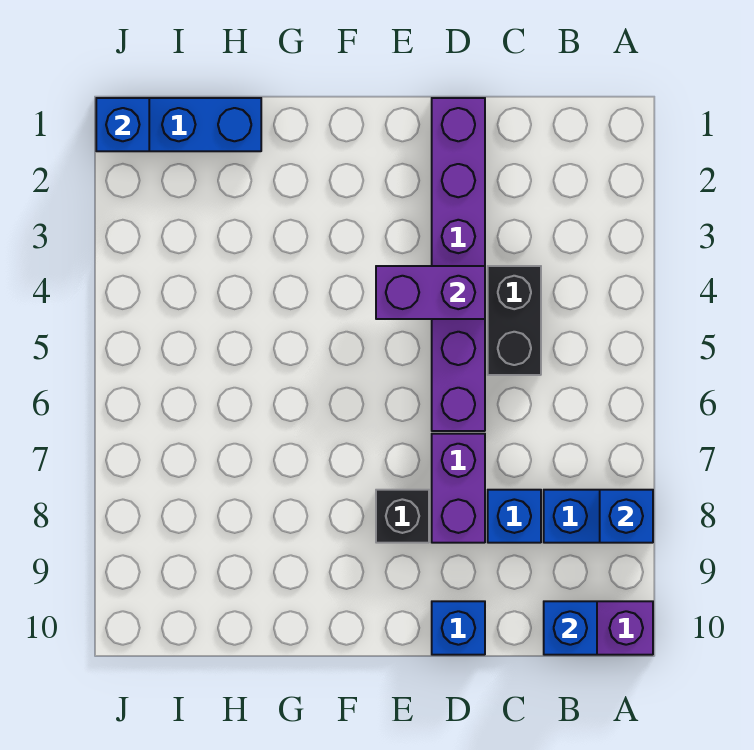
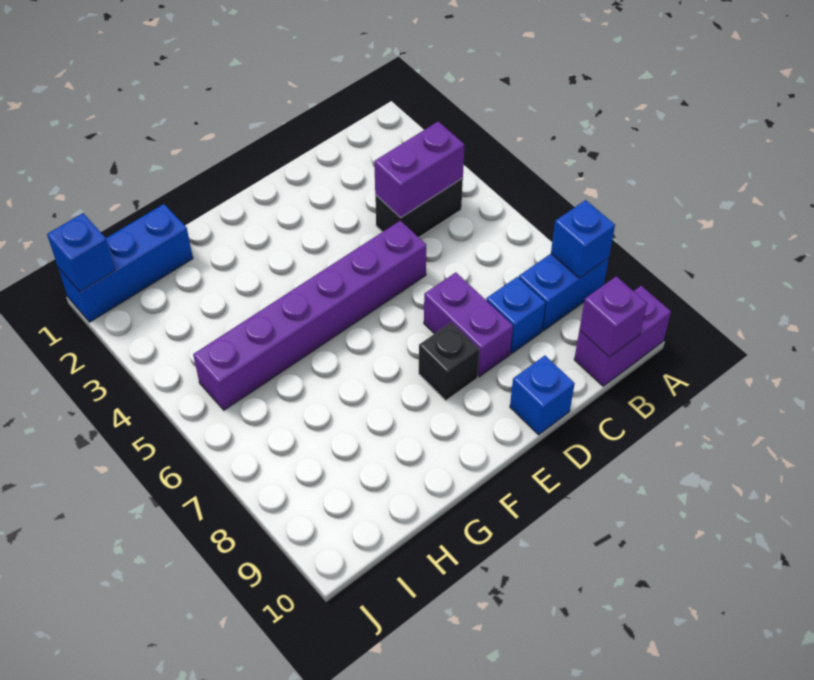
blue brick B10 level 2 -> purple brick B10 level 2
black brick C4:C5 level 1 -> black brick B4:C4 level 1
purple brick D1:D6 level 1 -> purple brick D5:I5 level 1
purple brick D4:E4 level 2 -> purple brick B4:C4 level 2

